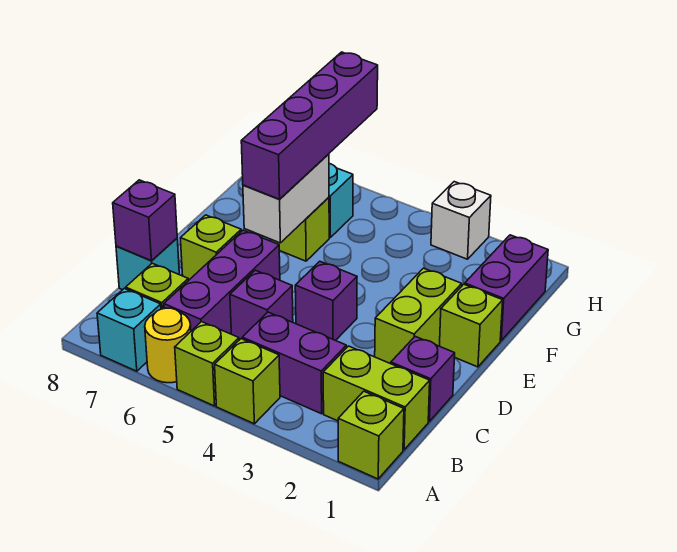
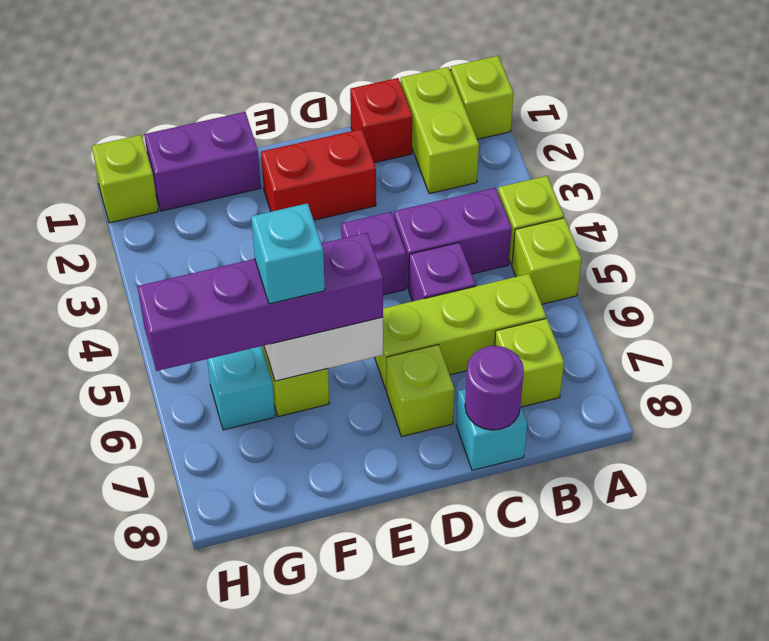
yellow round brick A6 level 1 -> none
cyan brick A7 level 1 -> cyan brick F6 level 4
purple brick B3:B4 level 1 -> purple brick B4:C4 level 1
purple brick B6:D6 level 1 -> lime brick B6:D6 level 1
purple brick C1 level 1 -> red brick C1 level 1
purple brick C8 level 2 -> purple round brick C8 level 2
lime brick D2:E2 level 1 -> red brick D2:E2 level 1
lime brick E1 level 1 -> lime brick H1 level 1
white brick H3 level 1 -> none

